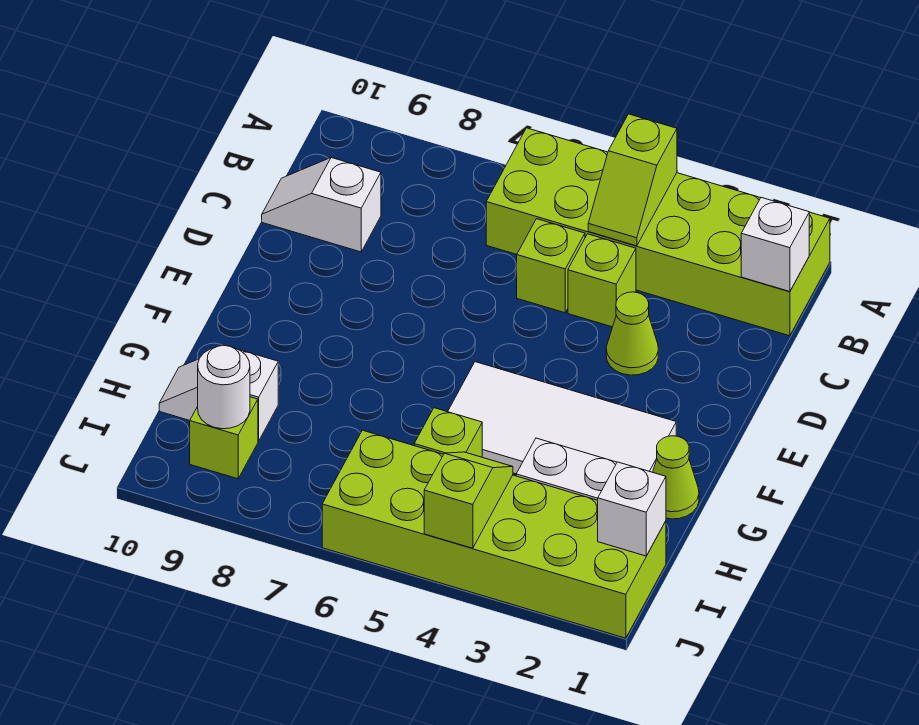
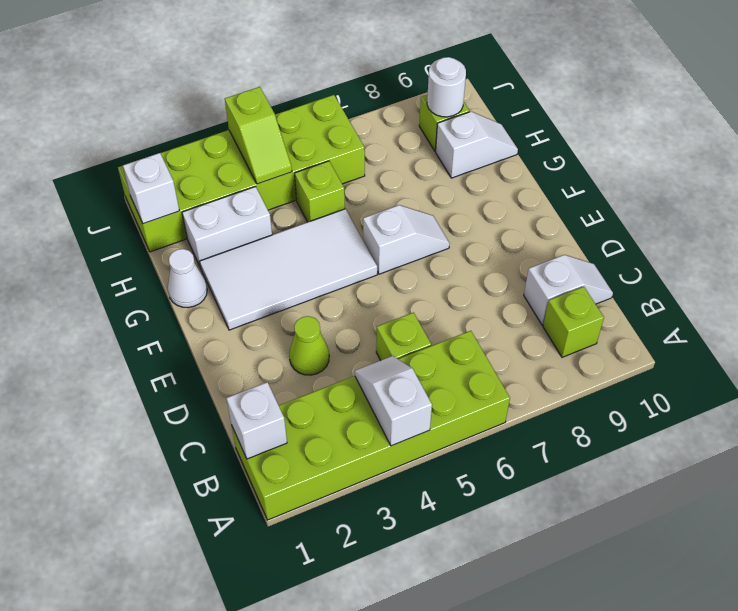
lime slope A4:B4 level 2 top A -> white slope A4:B4 level 2 top A
lime brick C4 level 1 -> lime brick B9 level 1
none -> white slope F6:F7 level 1 top 6
lime cone G1 level 1 -> white cone G1 level 1

